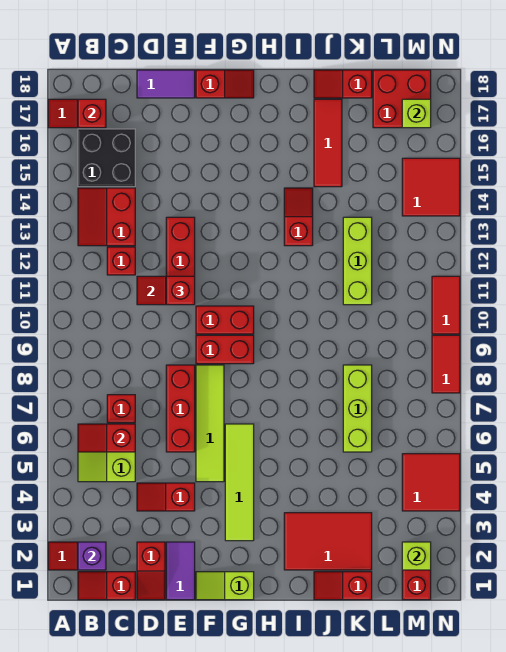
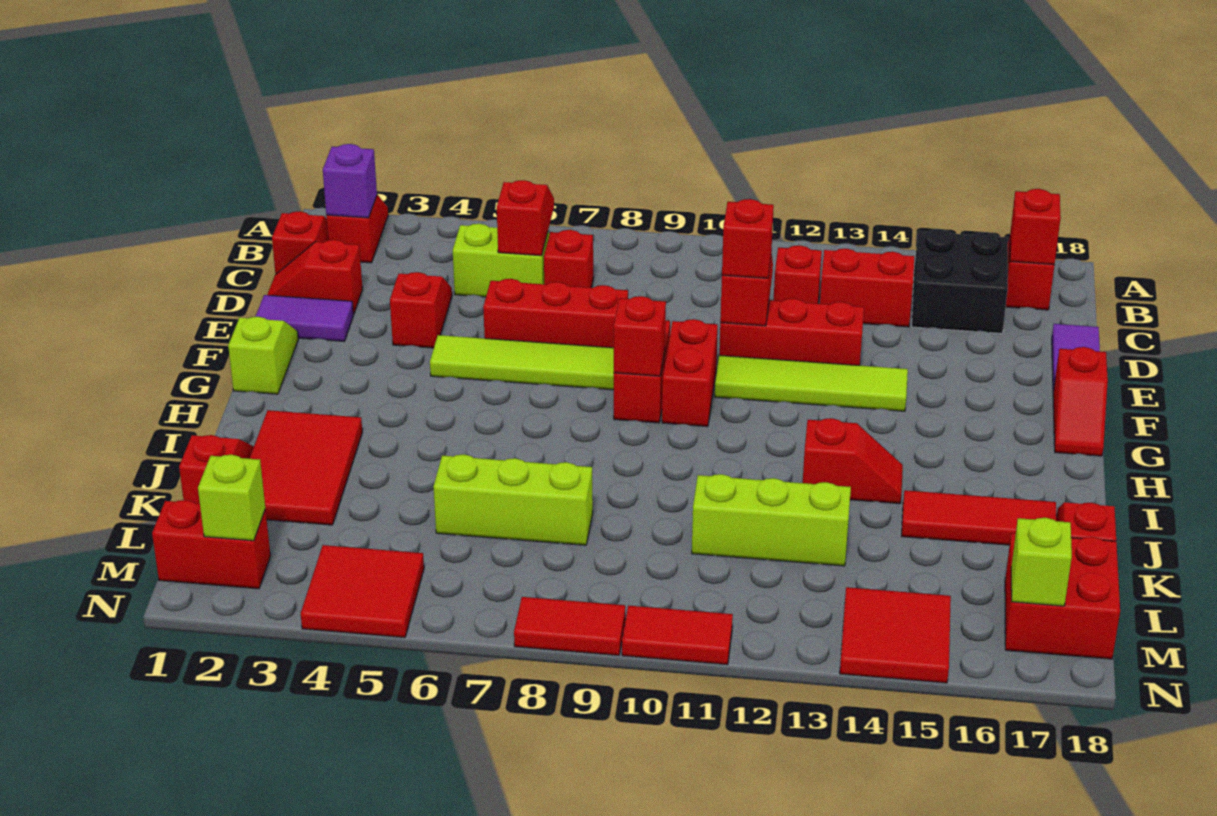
lime tile G3:G6 level 1 -> lime tile F11:F14 level 1
none -> red brick G9 level 2

